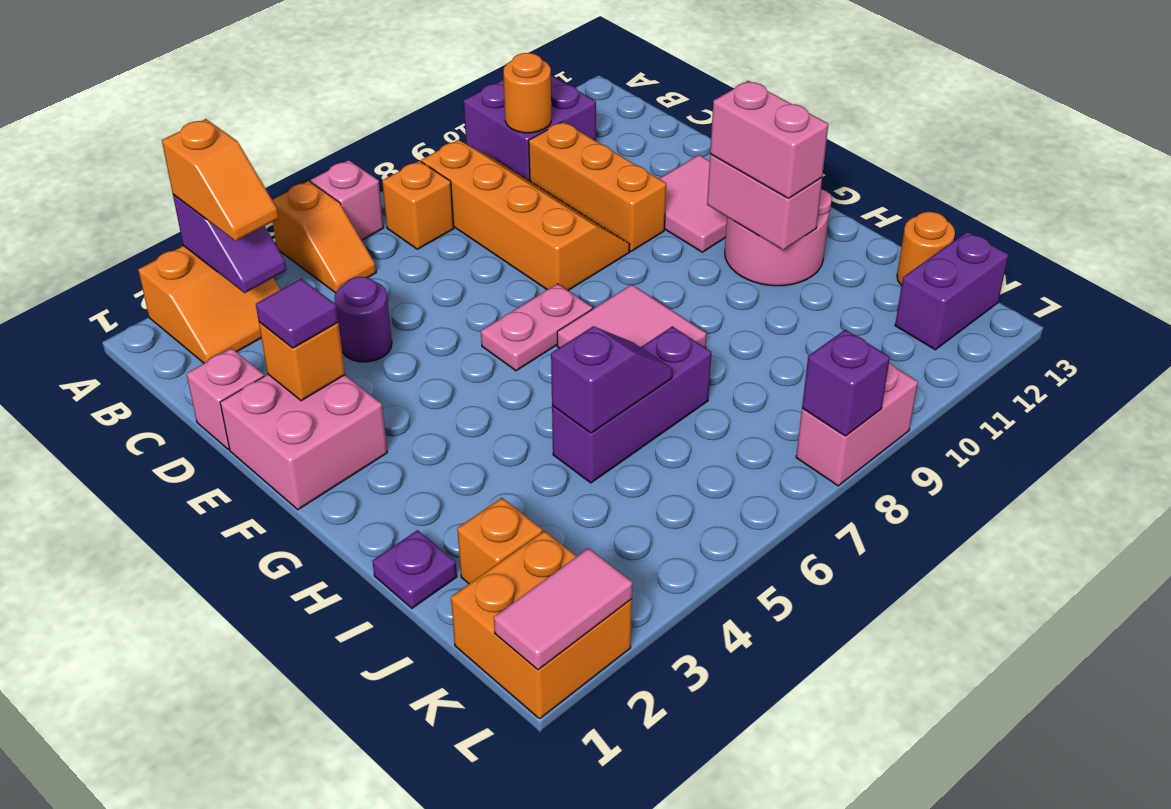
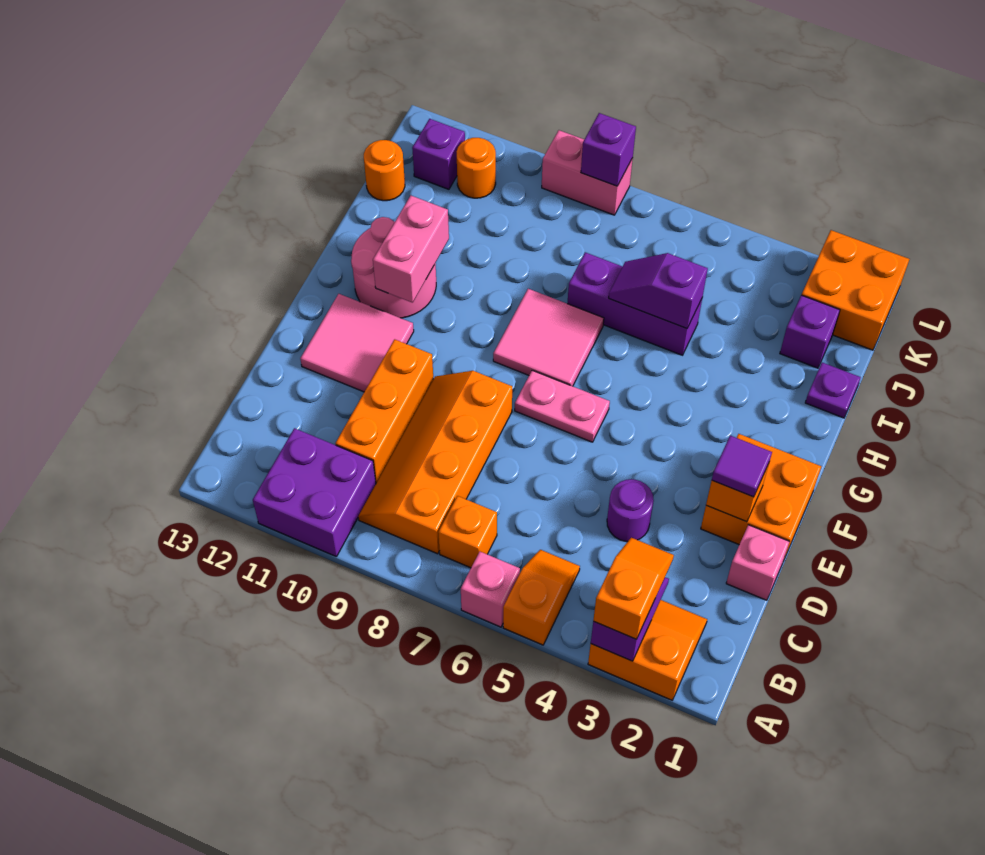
orange round brick B10 level 2 -> orange round brick K11 level 1
pink brick E1:F2 level 1 -> orange brick E1:F2 level 1
pink brick G11:H11 level 3 -> none
orange brick J2 level 1 -> purple brick J2 level 1
purple brick K12:K13 level 1 -> purple brick K12 level 1
pink tile L1:L2 level 2 -> none

